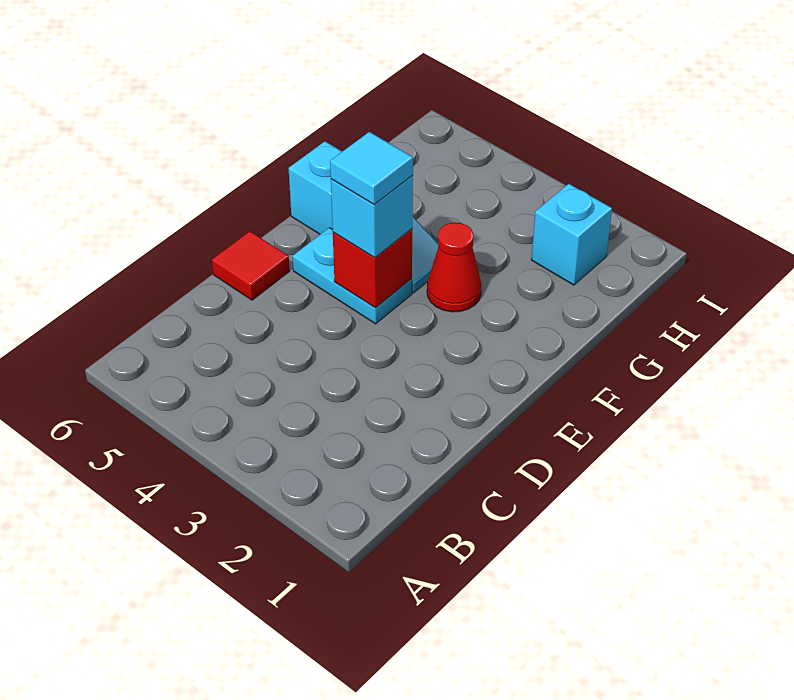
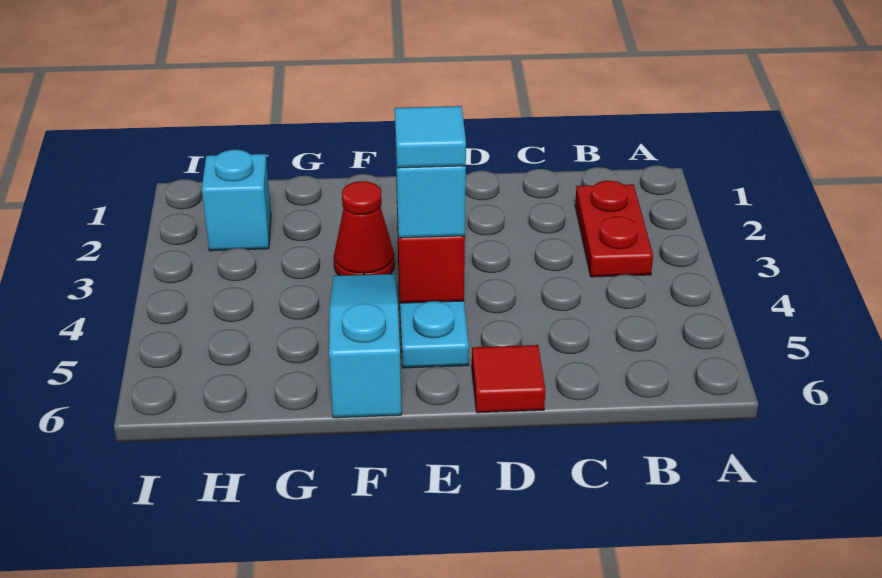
none -> red plate B2:B3 level 1

